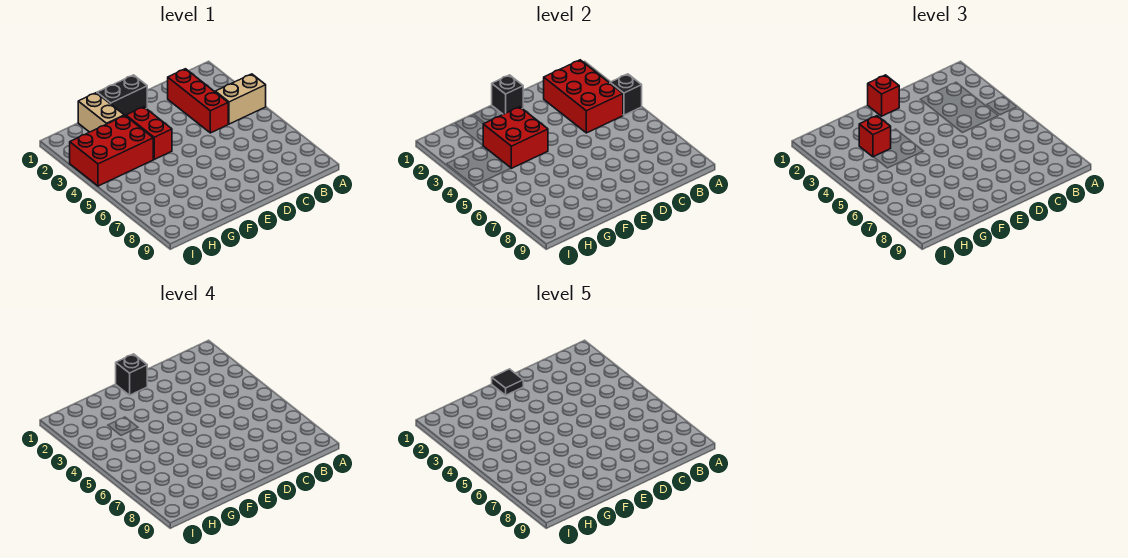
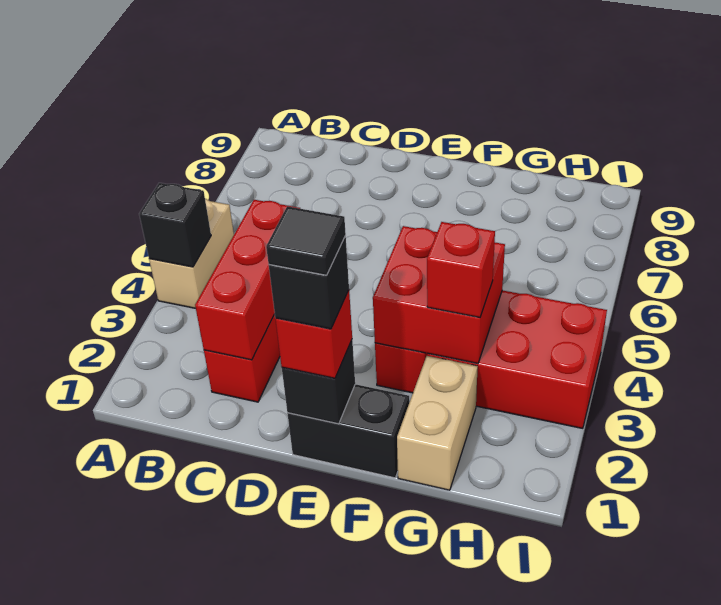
tan brick A4:B4 level 1 -> tan brick A4:A5 level 1
red brick B2:C4 level 2 -> red brick C2:C4 level 2

